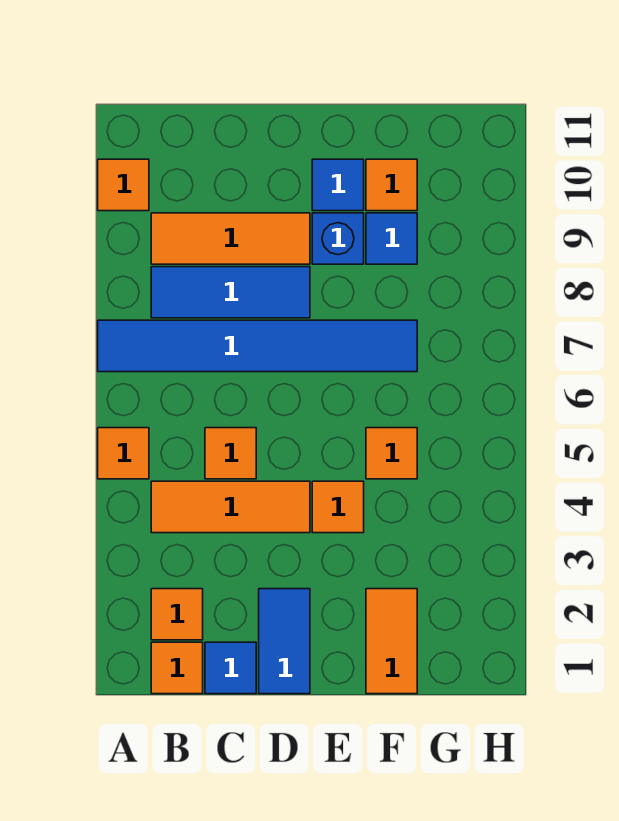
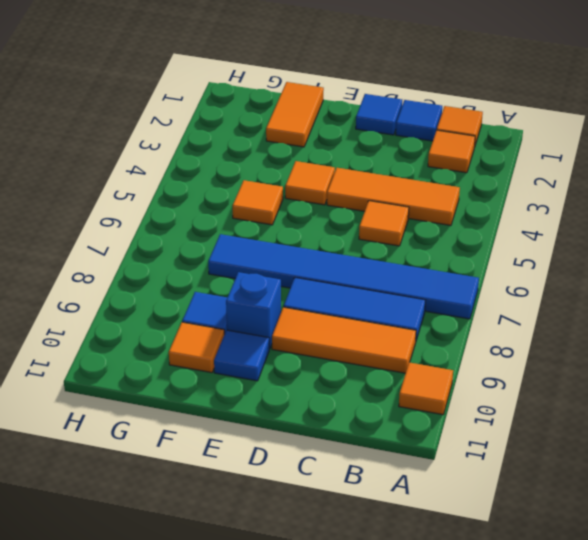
orange tile A5 level 1 -> none
blue tile D1:D2 level 1 -> blue tile D1 level 1

